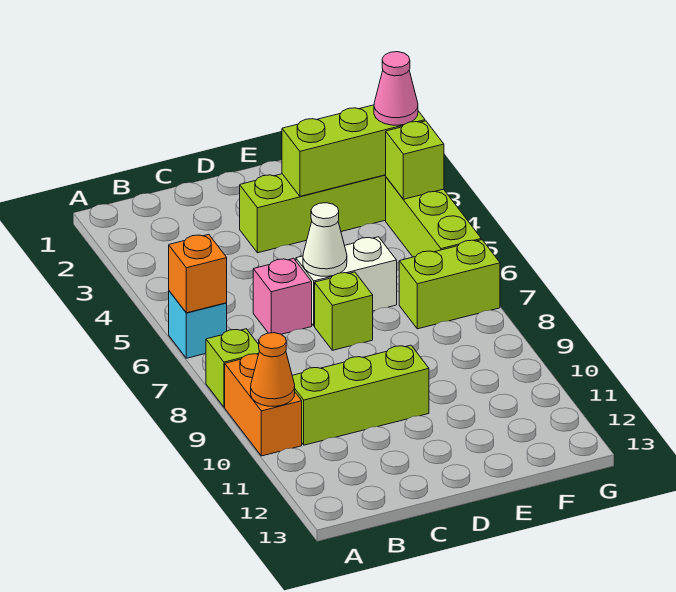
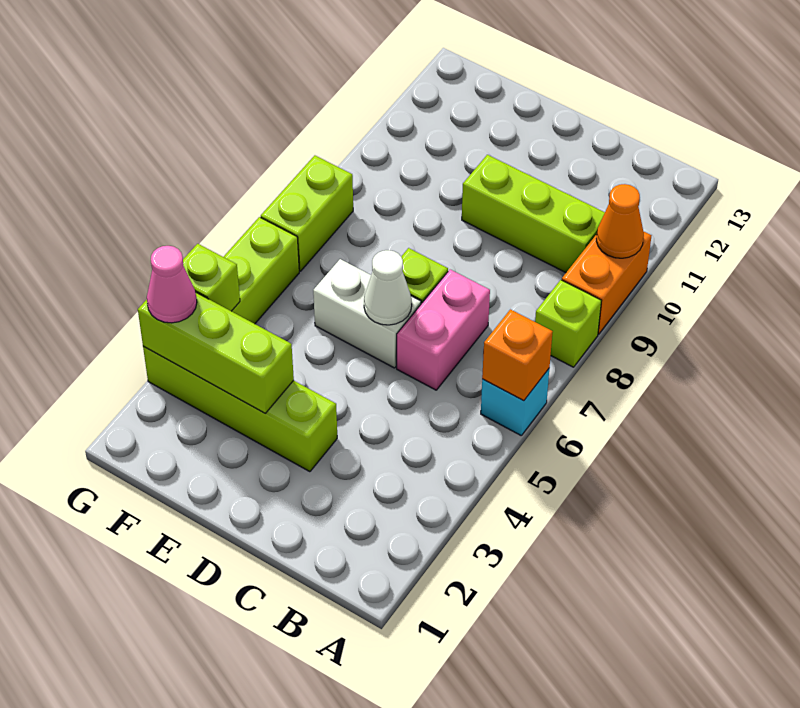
pink brick C6 level 1 -> pink brick C6:C7 level 1
lime brick F7:G7 level 1 -> lime brick G7:G8 level 1

